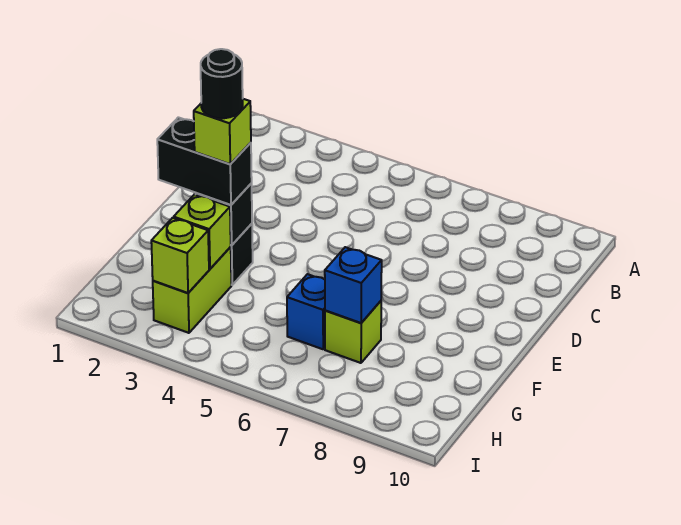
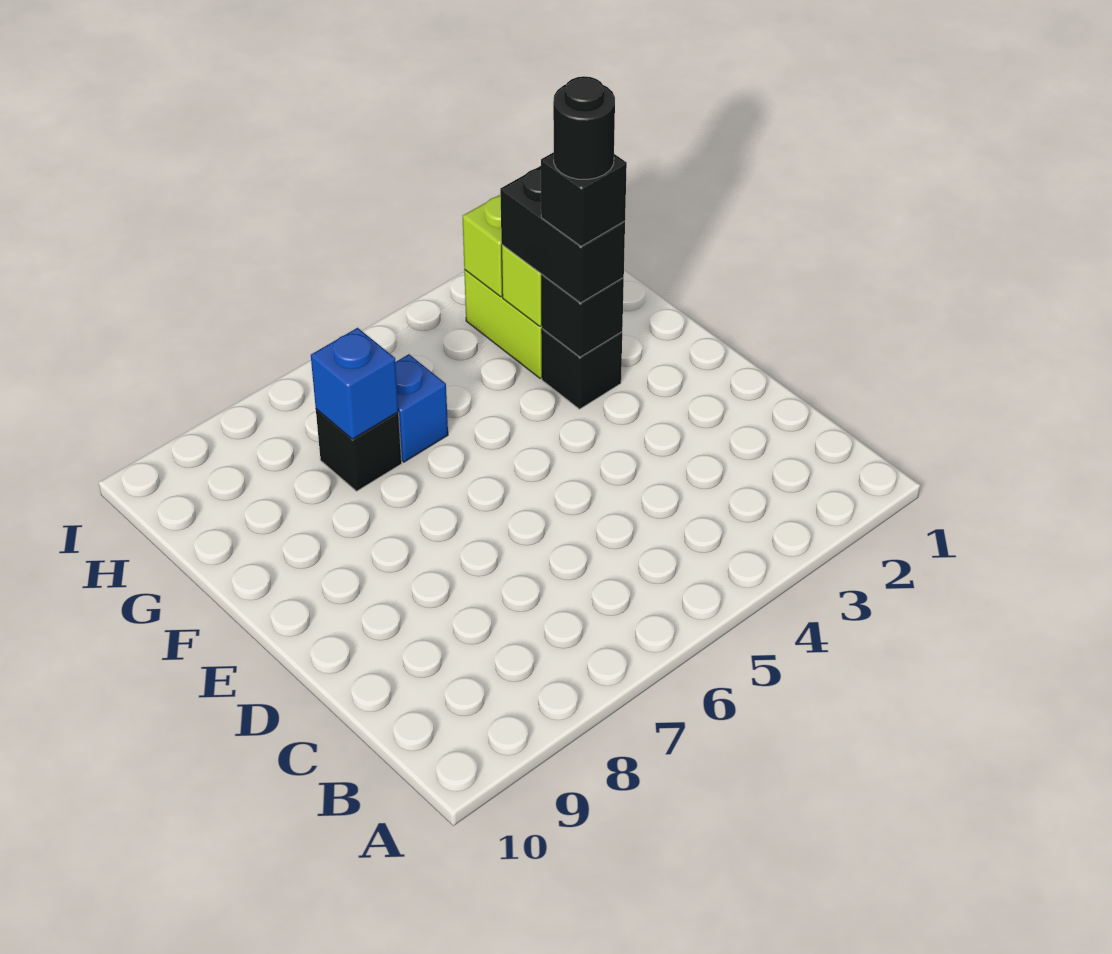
black brick F2:F3 level 3 -> black brick F3:G3 level 3
lime brick F3 level 4 -> black brick F3 level 4
lime brick G7 level 1 -> black brick G7 level 1

